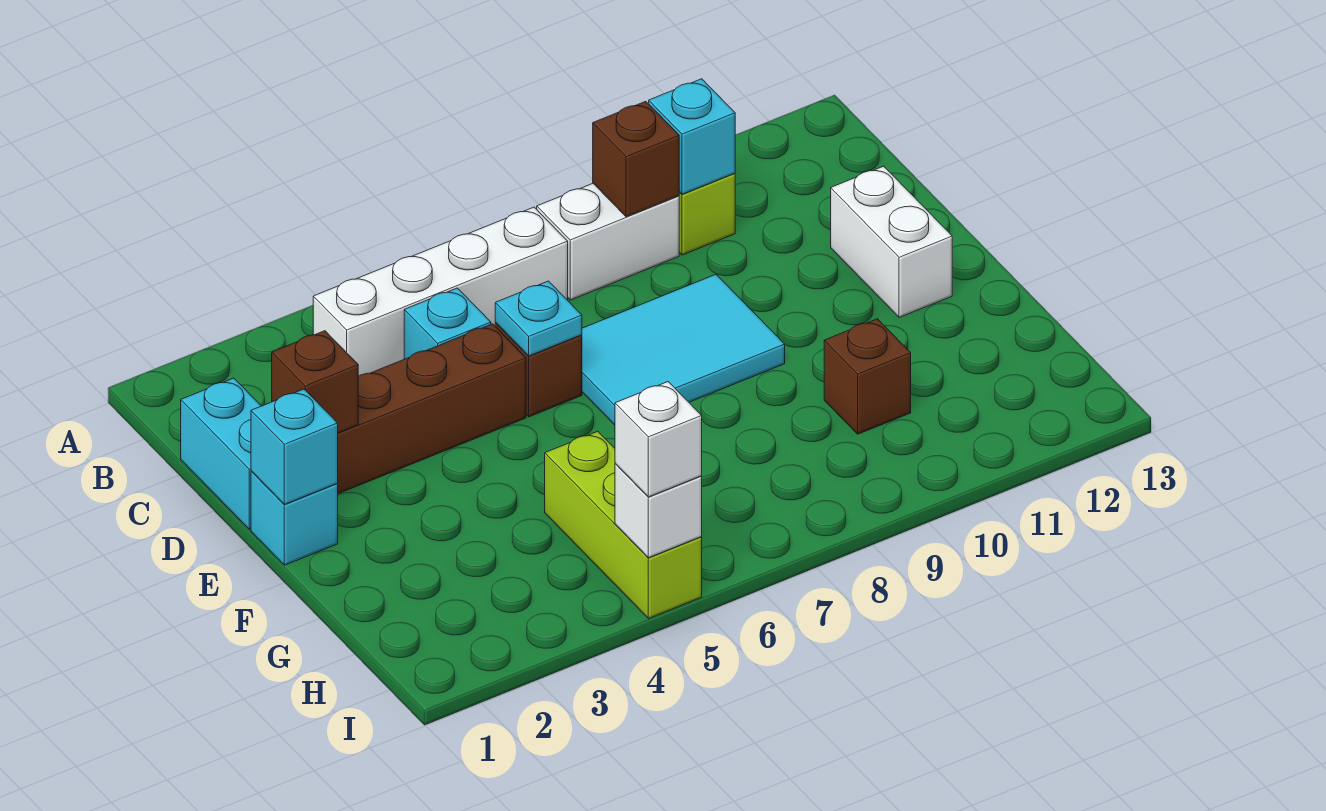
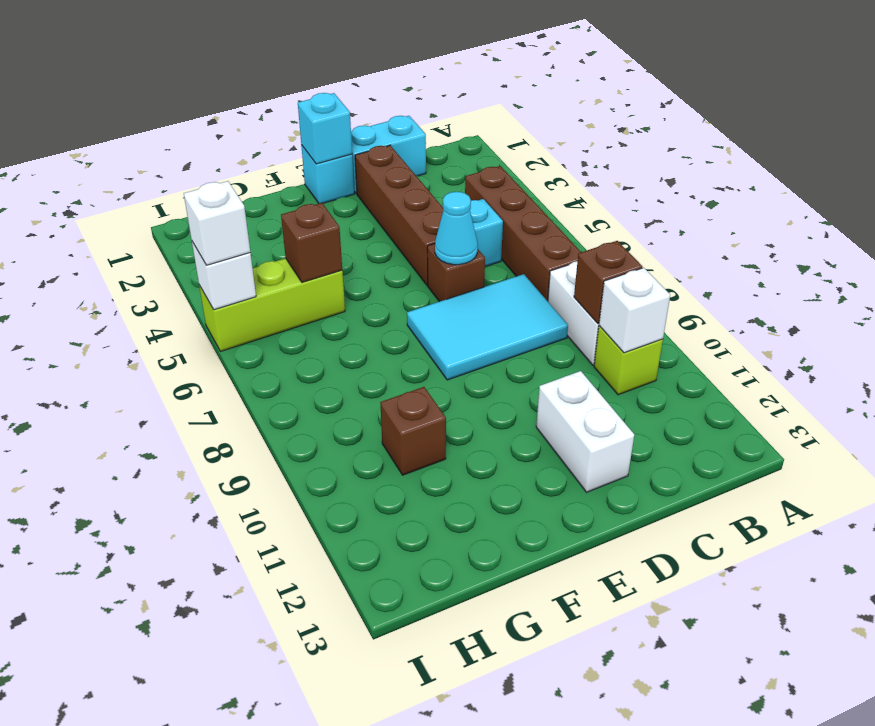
white brick B4:B7 level 1 -> brown brick B4:B7 level 1
cyan brick B10 level 2 -> white brick B10 level 2
brown brick D2 level 2 -> brown brick G5 level 2
cyan plate D6 level 2 -> cyan cone D6 level 2
cyan tile D7:E9 level 1 -> cyan tile C7:E8 level 1
white brick D12:E12 level 1 -> white brick D11:D12 level 1

